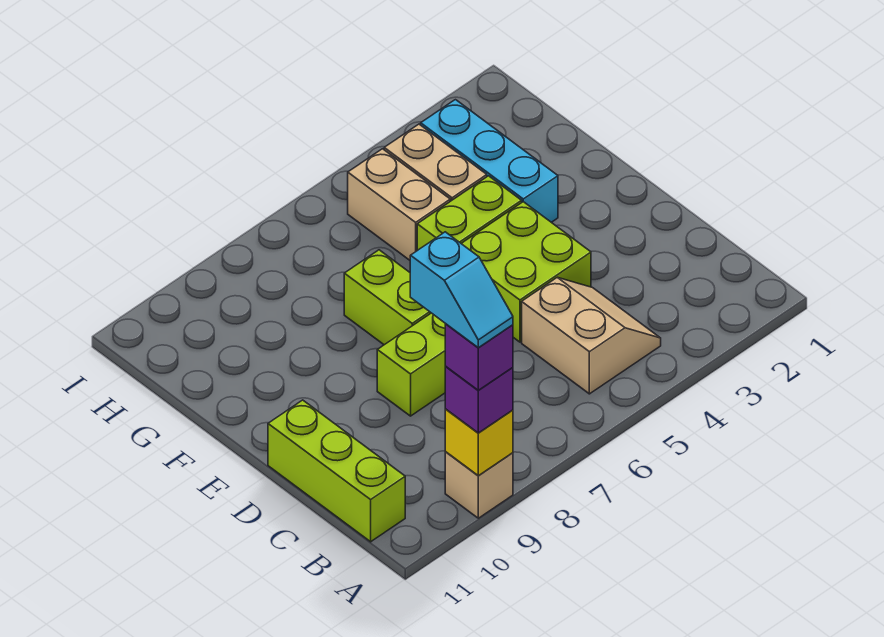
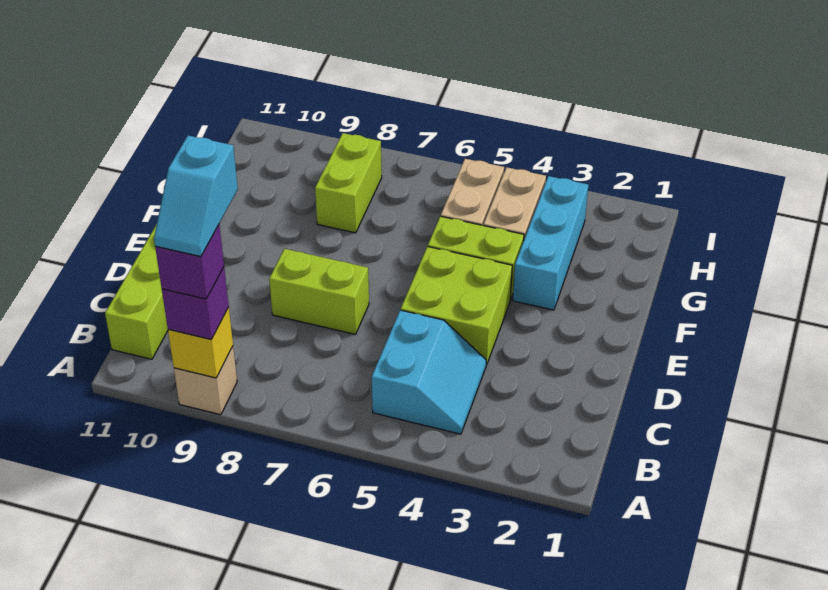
tan slope B4:C5 level 1 top 5 -> cyan slope B4:C5 level 1 top 5
lime brick E7:F7 level 1 -> lime brick G8:H8 level 1

